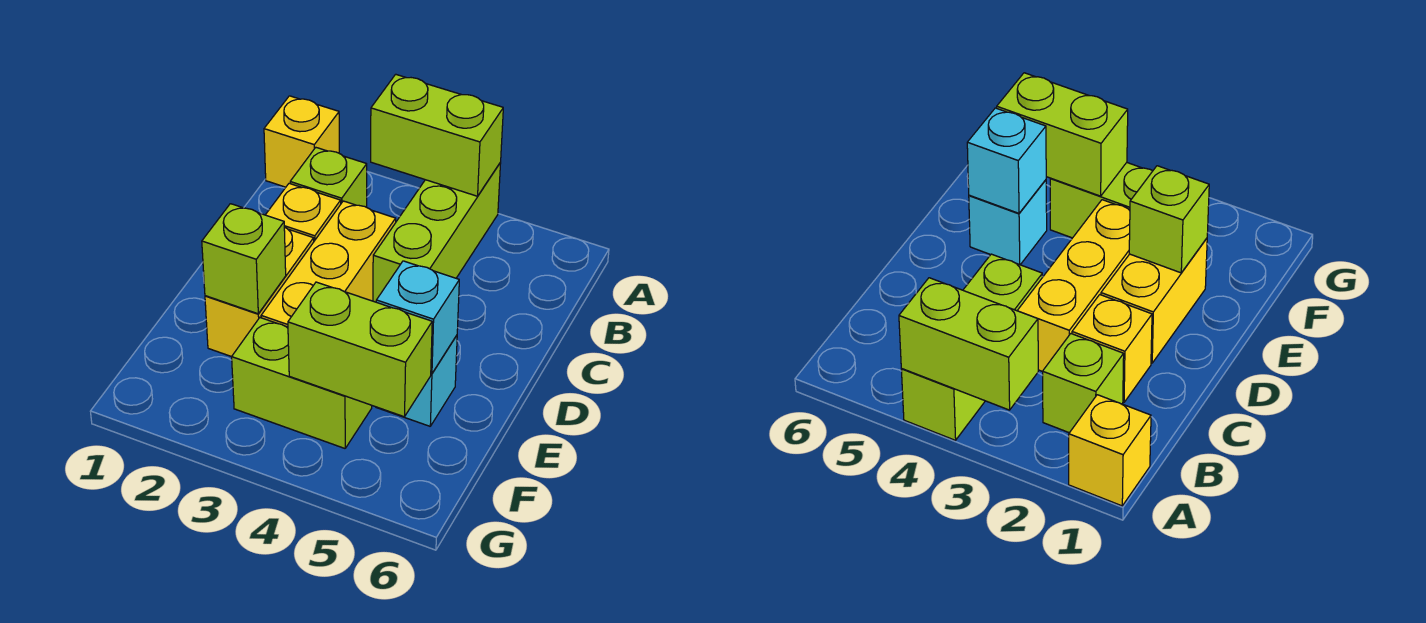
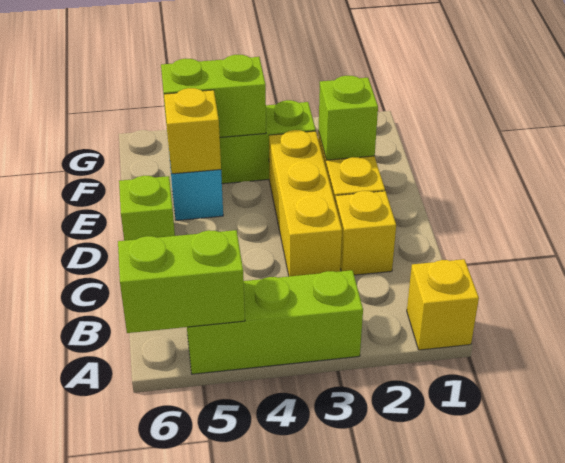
lime brick A3:A4 level 2 -> lime brick A5:A6 level 2
lime brick A4:C4 level 1 -> lime brick A3:A5 level 1
lime brick B2 level 1 -> lime brick D6 level 1
cyan brick E5 level 2 -> yellow brick E5 level 2

